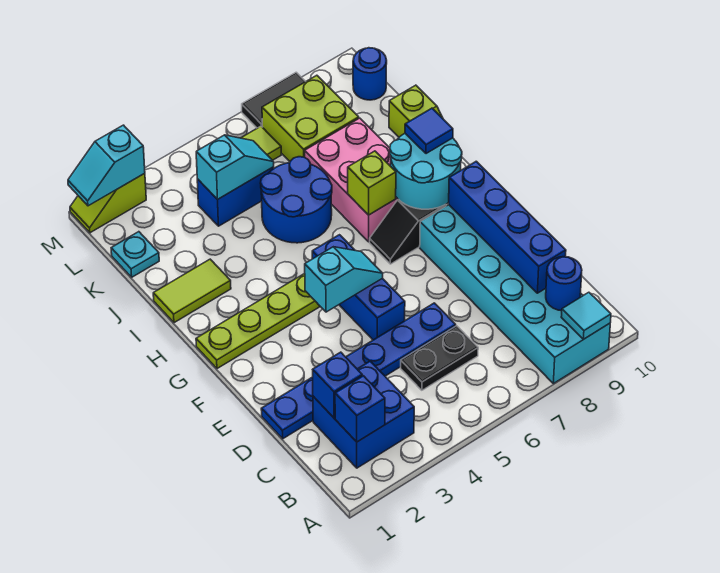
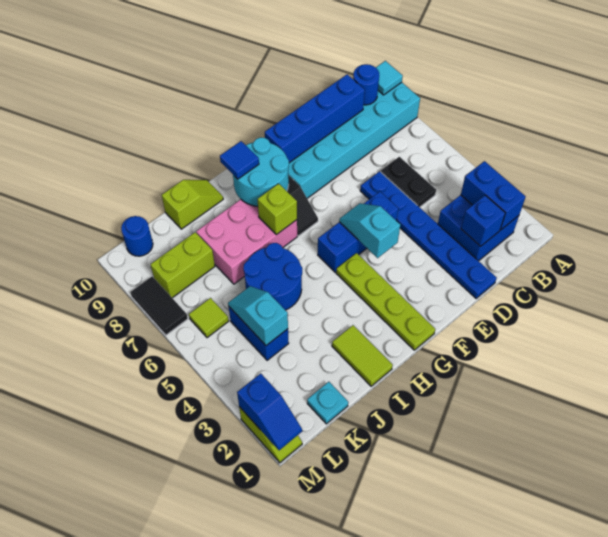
blue brick B2 level 2 -> blue brick B2:B3 level 2
lime brick K7:L8 level 1 -> lime brick K8:L8 level 1
cyan slope M1:M2 level 2 top 2 -> blue slope M1:M2 level 2 top 2

